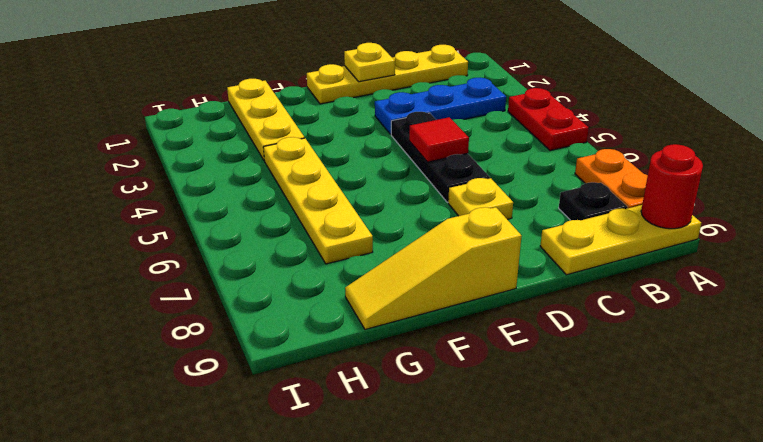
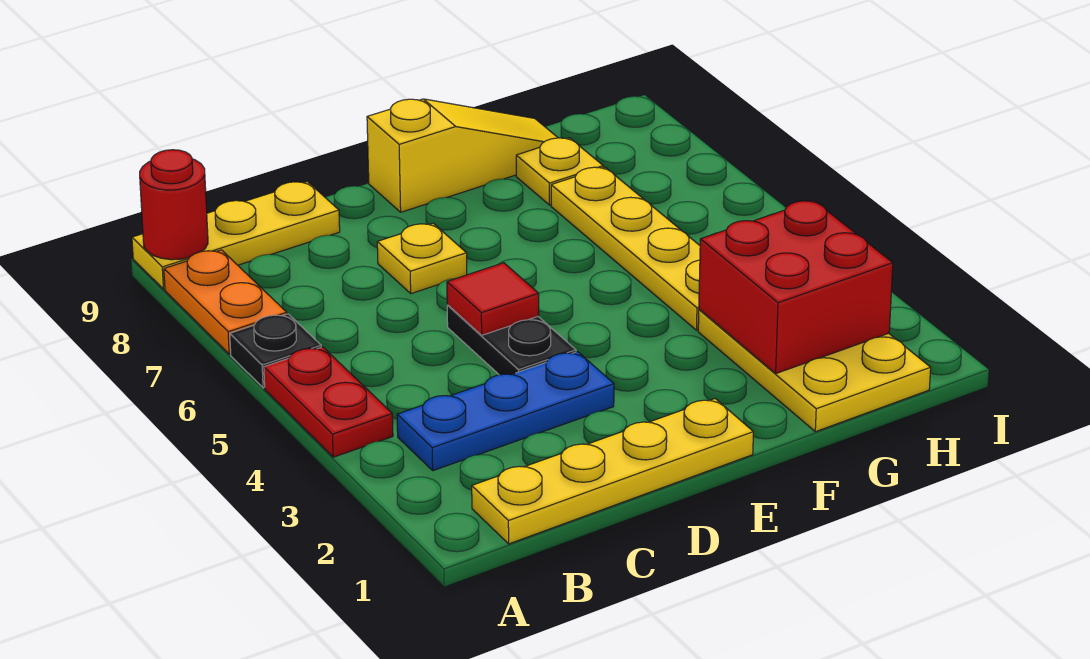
black plate B8 level 1 -> black plate A6 level 1
yellow plate D1 level 2 -> yellow plate G8 level 1
black plate D4:D6 level 1 -> black plate D4:D5 level 1
yellow plate G1:G3 level 1 -> yellow plate G1:H3 level 1
none -> red brick G2:H3 level 2

